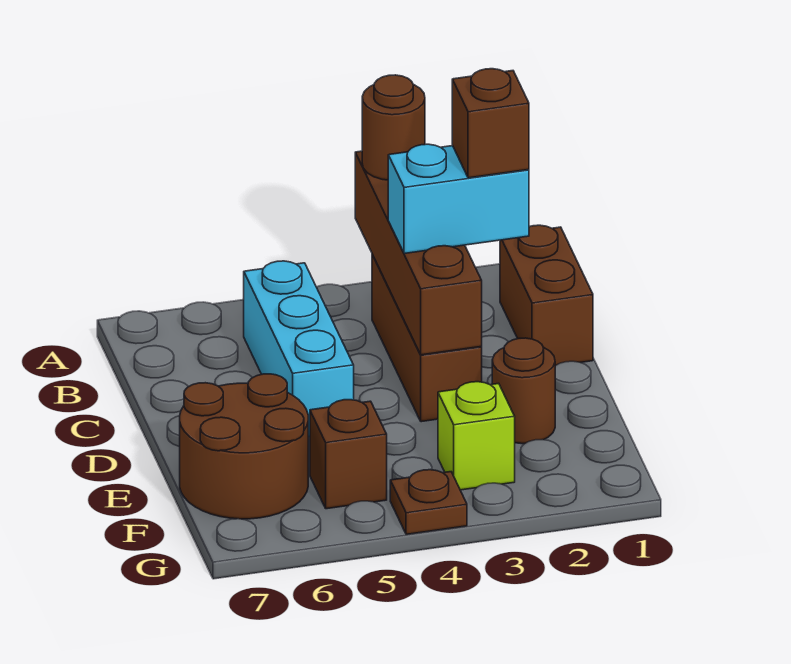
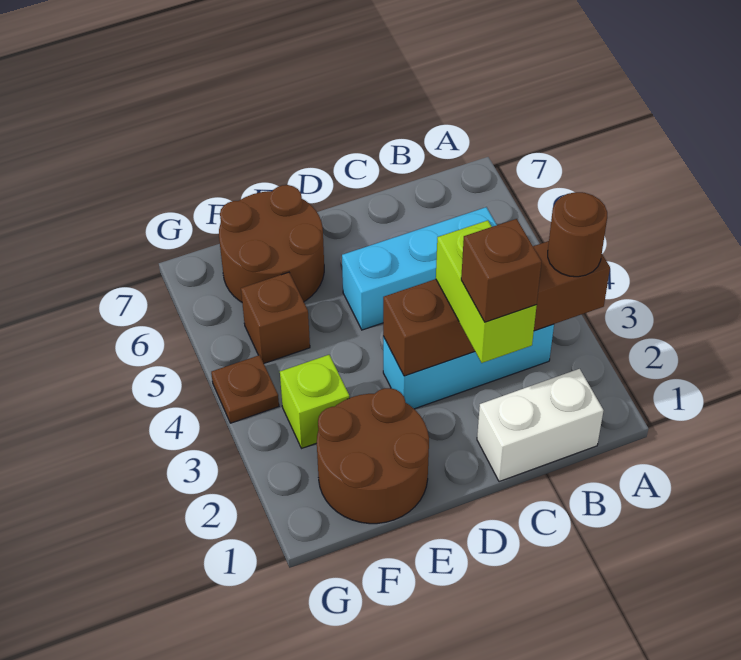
brown brick B1:C1 level 1 -> white brick B1:C1 level 1
brown brick B3:D3 level 1 -> cyan brick B3:D3 level 1
cyan brick C2:C3 level 3 -> lime brick C2:C3 level 3
brown round brick E2 level 1 -> brown round brick E1:F2 level 1

